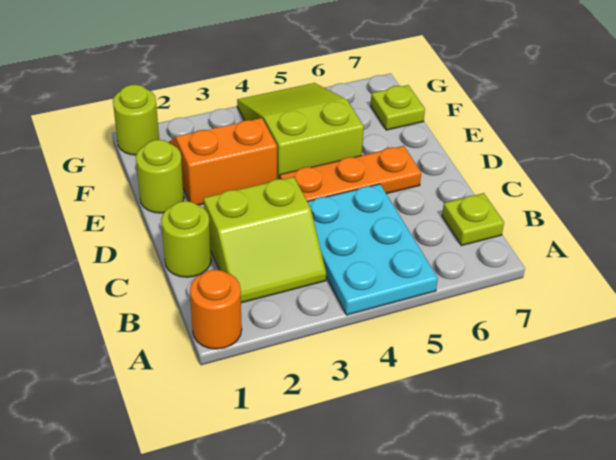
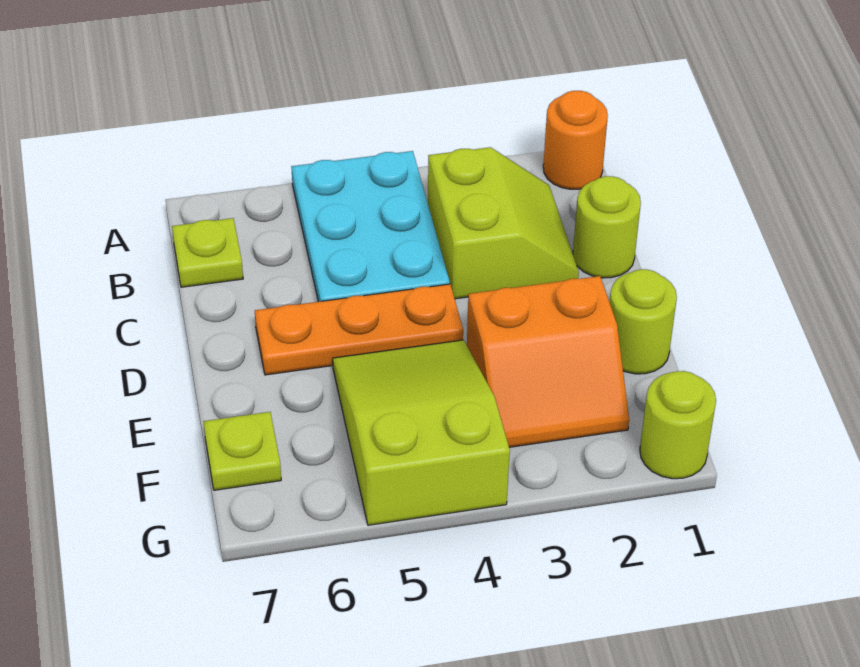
lime slope B2:C3 level 1 top C -> lime slope B2:C3 level 1 top 3
lime slope E4:G5 level 1 top E -> lime slope E4:G5 level 1 top G

